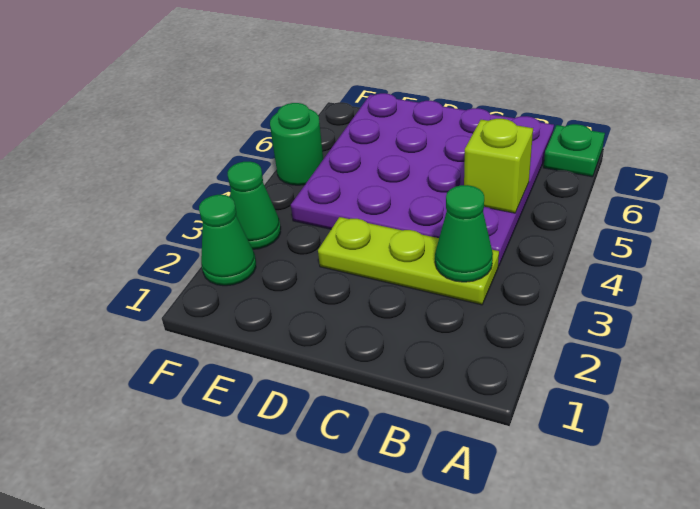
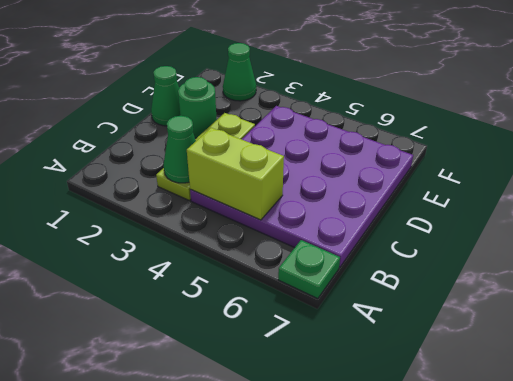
lime brick B5 level 2 -> lime brick B4:B5 level 2
green cone F3 level 1 -> green cone D1 level 1
green round brick F5 level 1 -> green round brick D2 level 1

